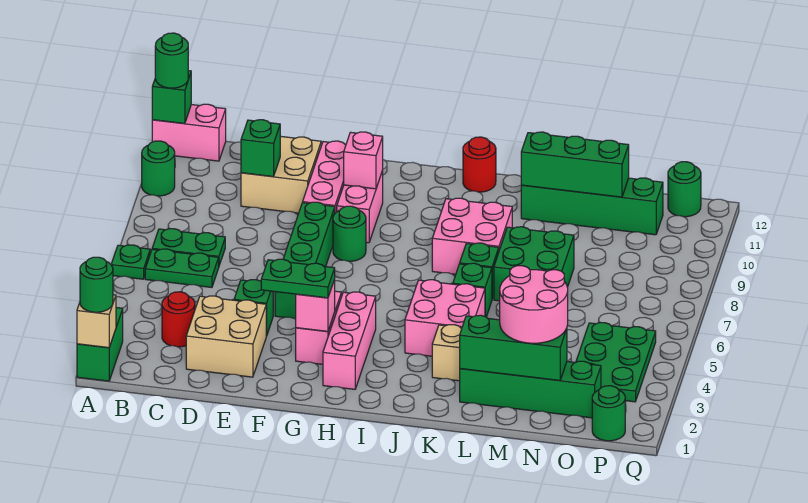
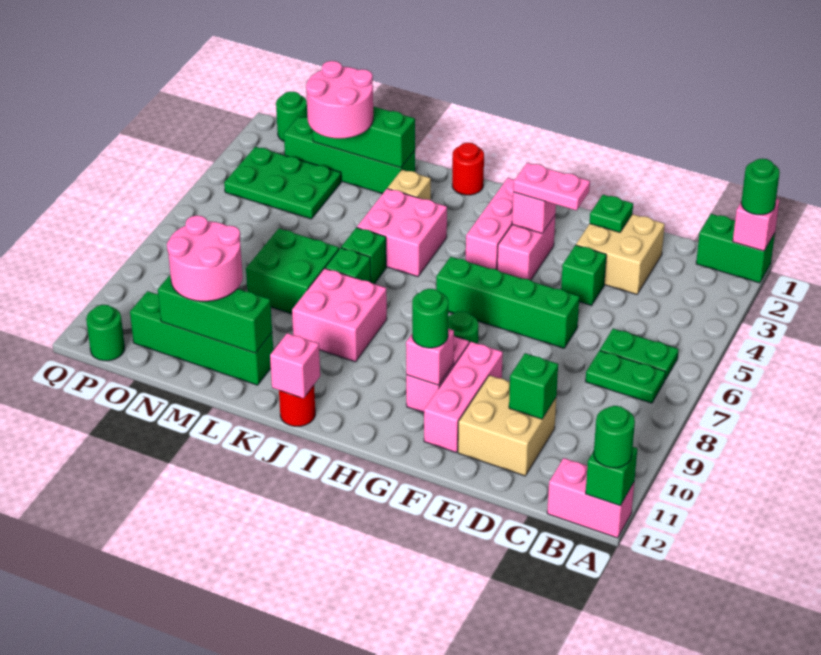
green brick A1:A2 level 1 -> green brick A1:B1 level 1
tan brick A1 level 2 -> pink brick A1 level 2
green plate A6 level 1 -> green plate E2 level 2
green round brick A10 level 1 -> green round brick G10 level 3
red round brick C3 level 1 -> red round brick J1 level 1
green plate F3:G3 level 3 -> pink plate F3:G3 level 3
green brick F5:F8 level 1 -> green brick E6:H6 level 1
none -> pink brick J12 level 2
none -> pink round brick M10:N11 level 3
green plate O3:P5 level 1 -> green plate N3:P4 level 1

